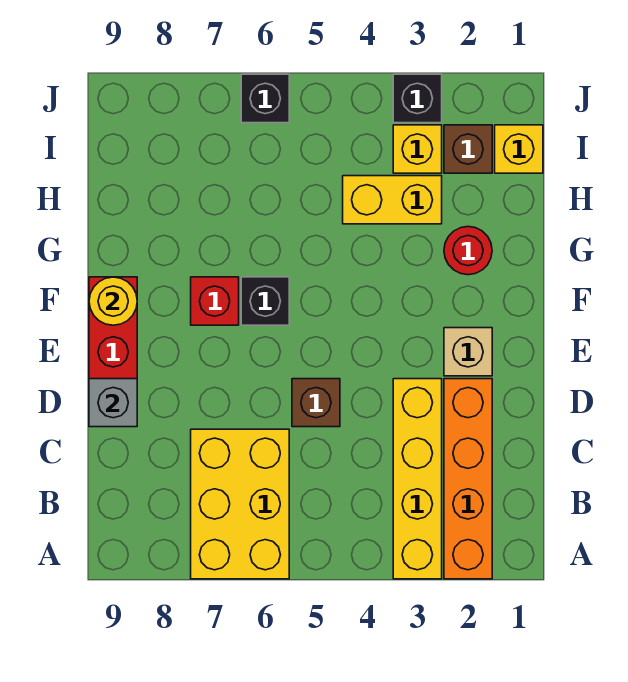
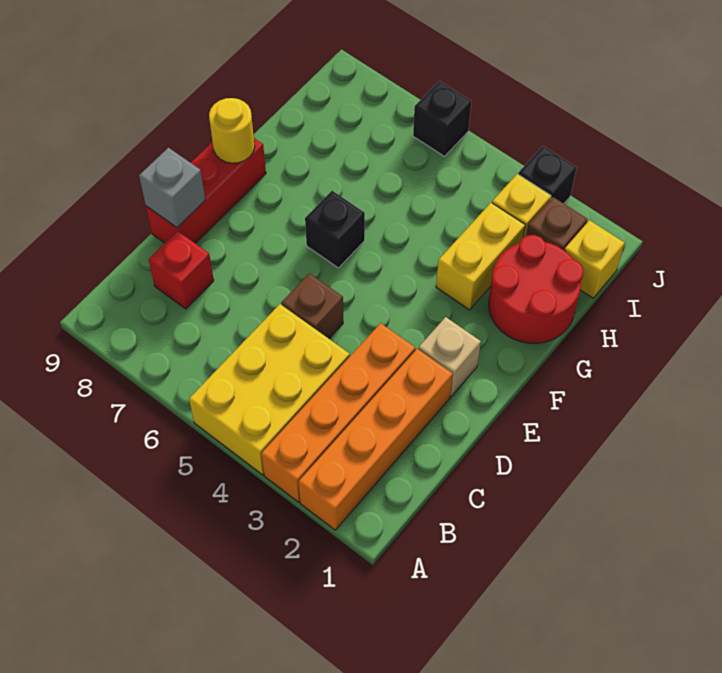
yellow brick A3:D3 level 1 -> orange brick A3:D3 level 1
yellow brick A6:C7 level 1 -> yellow brick A4:C5 level 1
red brick F7 level 1 -> red brick C8 level 1
red round brick G2 level 1 -> red round brick G1:H2 level 1
yellow brick H3:H4 level 1 -> yellow brick G3:H3 level 1

